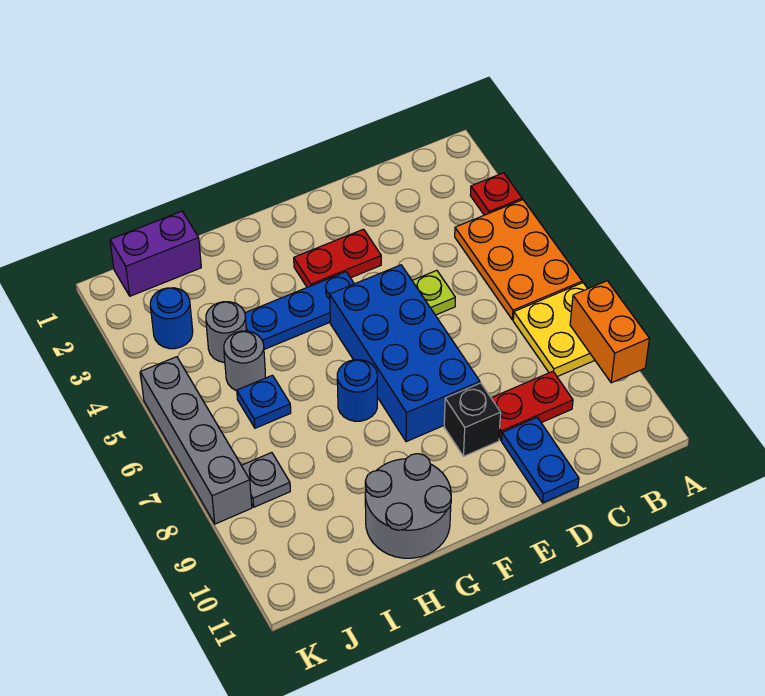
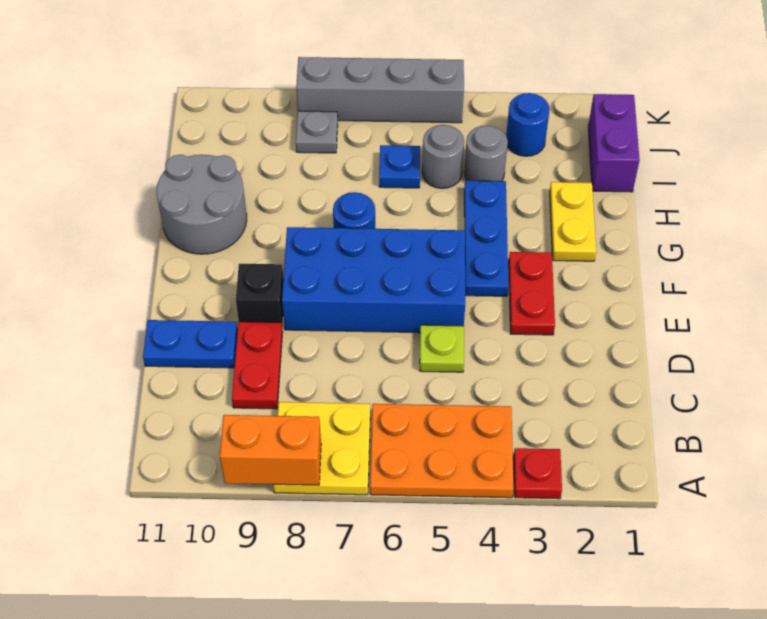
none -> yellow plate G2:H2 level 1

